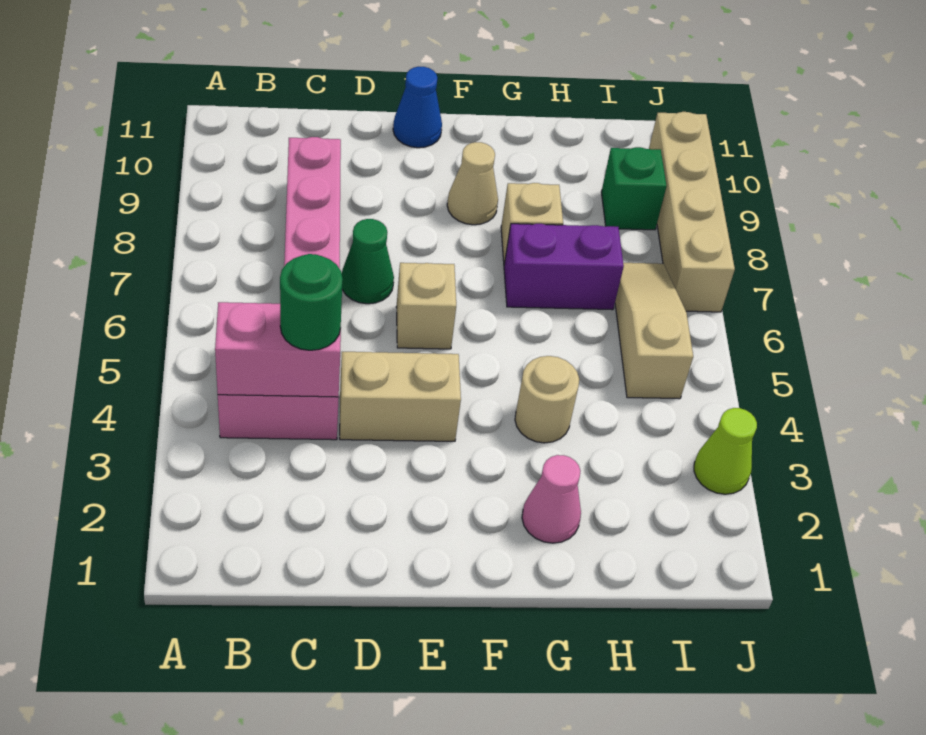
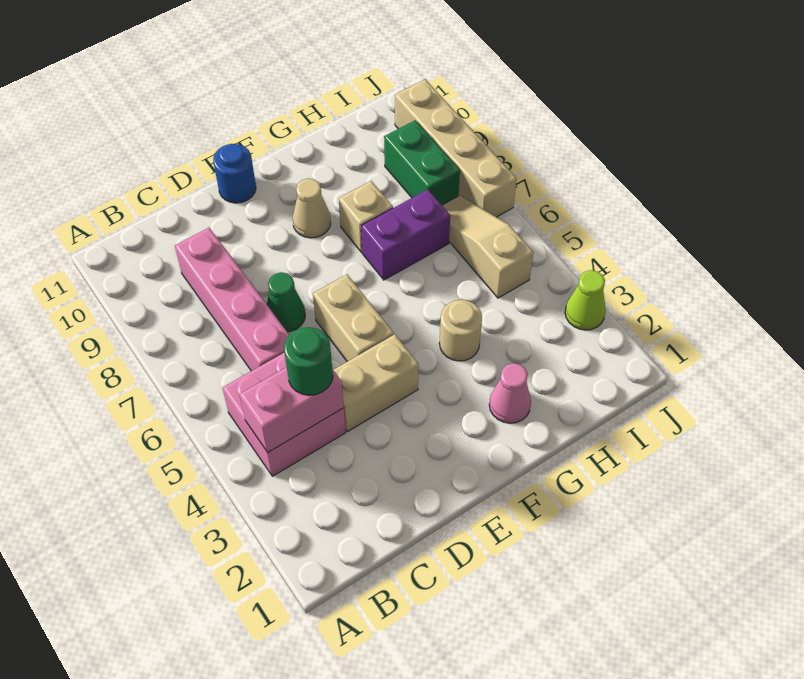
tan brick E6 level 1 -> tan brick E5:E6 level 1
blue cone E11 level 1 -> blue round brick E11 level 1
green brick I9 level 1 -> green brick I8:I9 level 1

